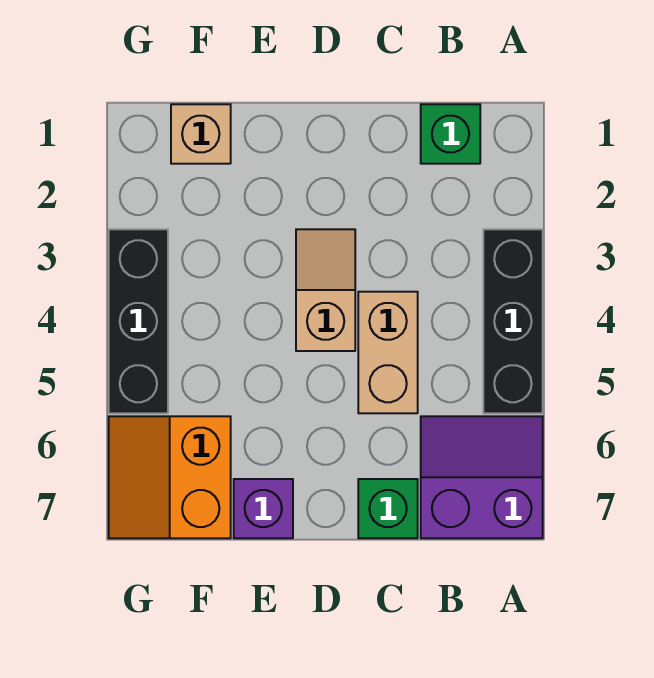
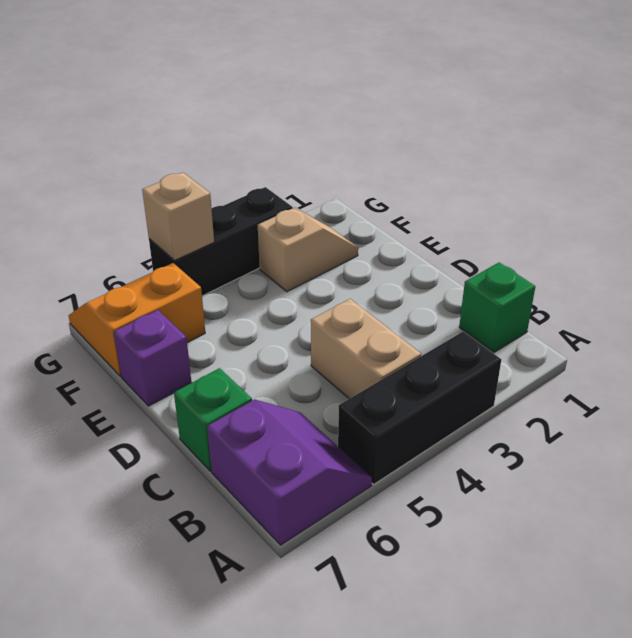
tan brick C4:C5 level 1 -> tan brick B4:C4 level 1
tan slope D3:D4 level 1 top 4 -> tan slope F2:F3 level 1 top 3
tan brick F1 level 1 -> tan brick G5 level 2

